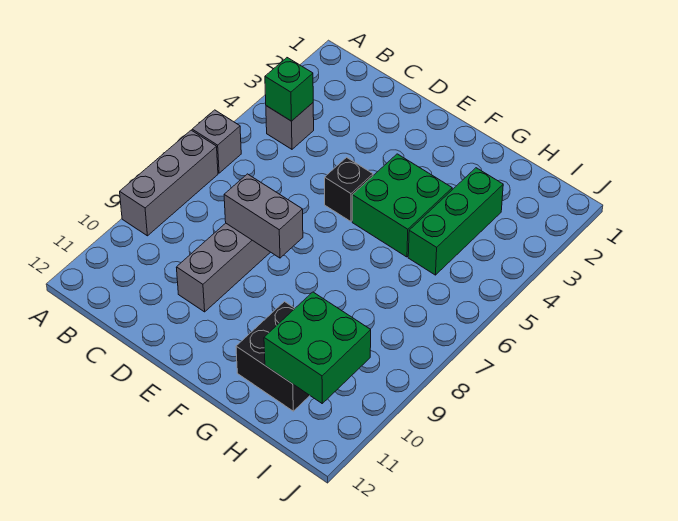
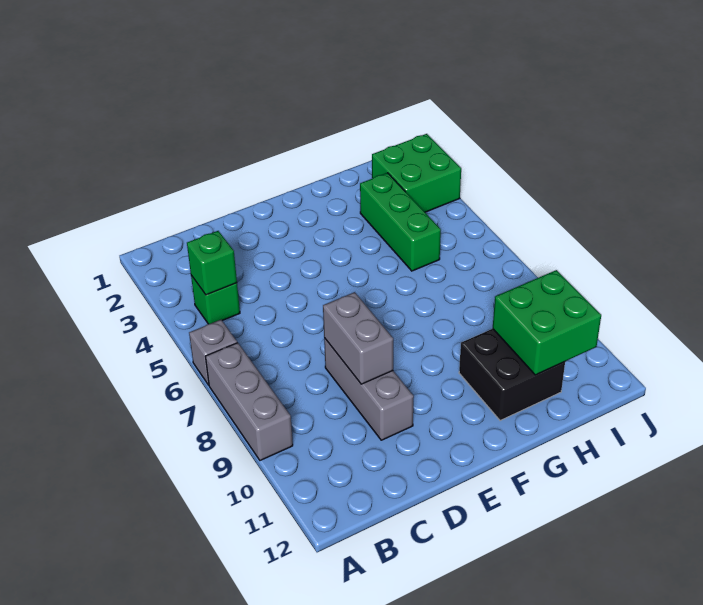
grey brick B4 level 1 -> green brick B4 level 1
grey brick D8:E8 level 2 -> grey brick D8:D9 level 2
black brick E5 level 1 -> none
green brick F4:G5 level 1 -> green brick I2:J3 level 1

